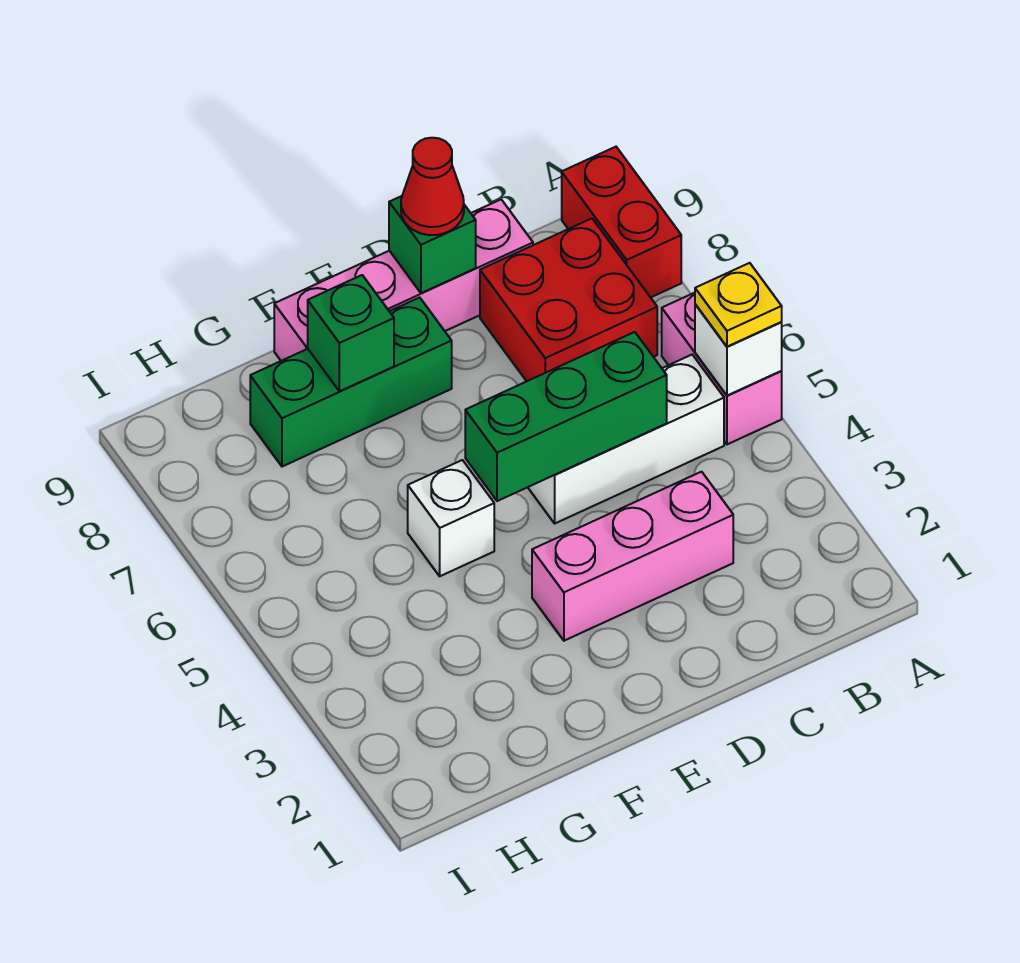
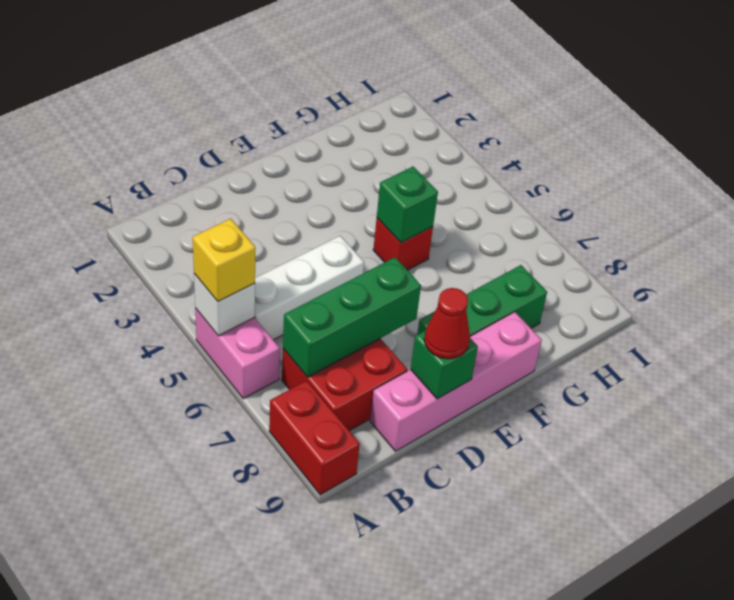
yellow plate A5 level 3 -> yellow brick A5 level 3
pink brick C3:E3 level 1 -> none
green brick C5:E5 level 2 -> green brick B7:D7 level 2
white brick F5 level 1 -> red brick F5 level 1
green brick F8 level 2 -> green brick F5 level 2

